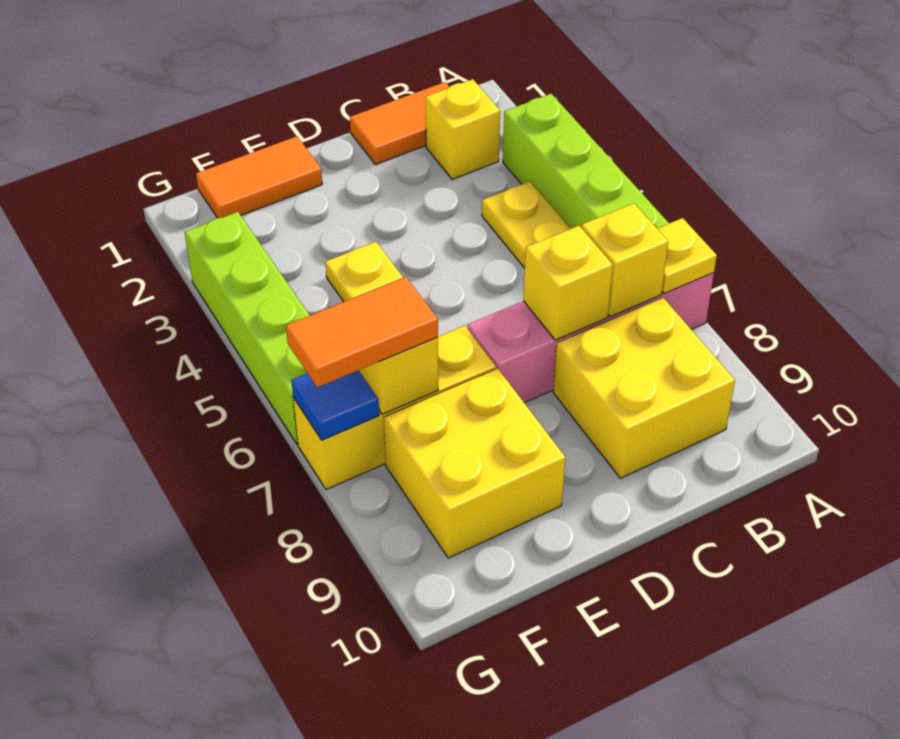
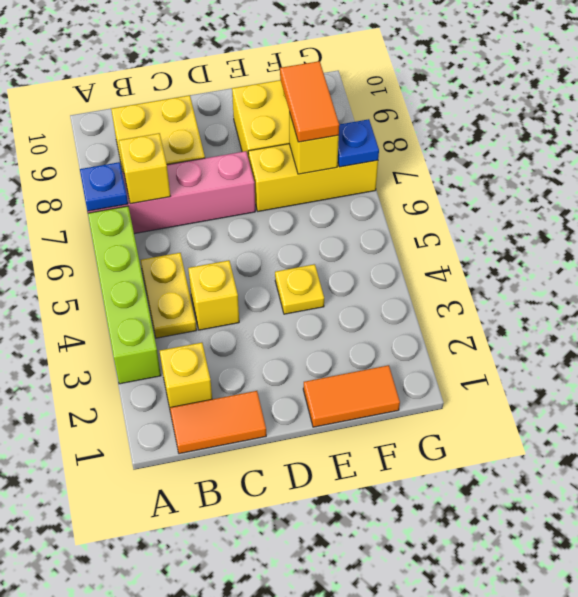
yellow plate A7 level 2 -> blue plate A7 level 2
yellow brick C7 level 2 -> yellow brick C4 level 1
orange tile F7:G7 level 3 -> orange tile F7:F8 level 3
lime brick G3:G6 level 1 -> none
blue tile G7 level 2 -> blue plate G7 level 2

